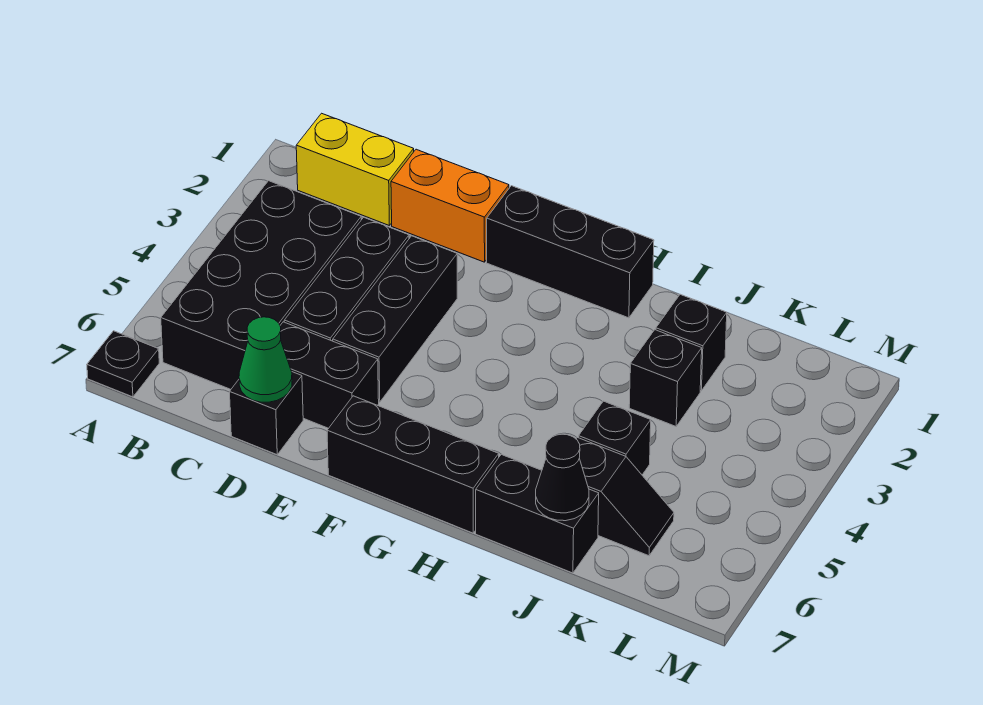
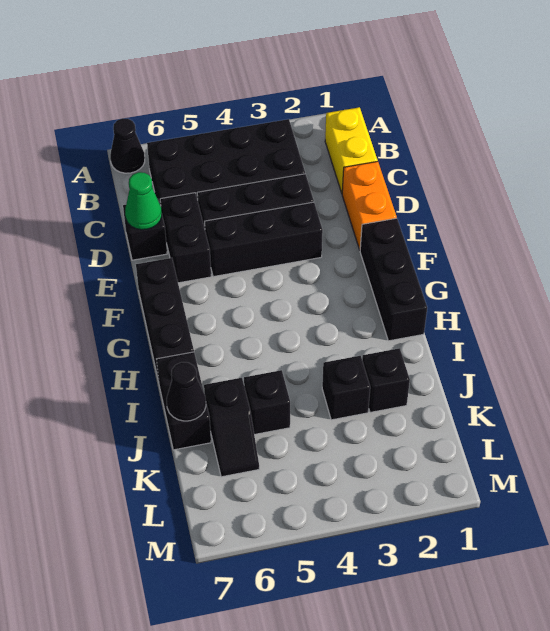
black plate A7 level 1 -> black cone A7 level 1

